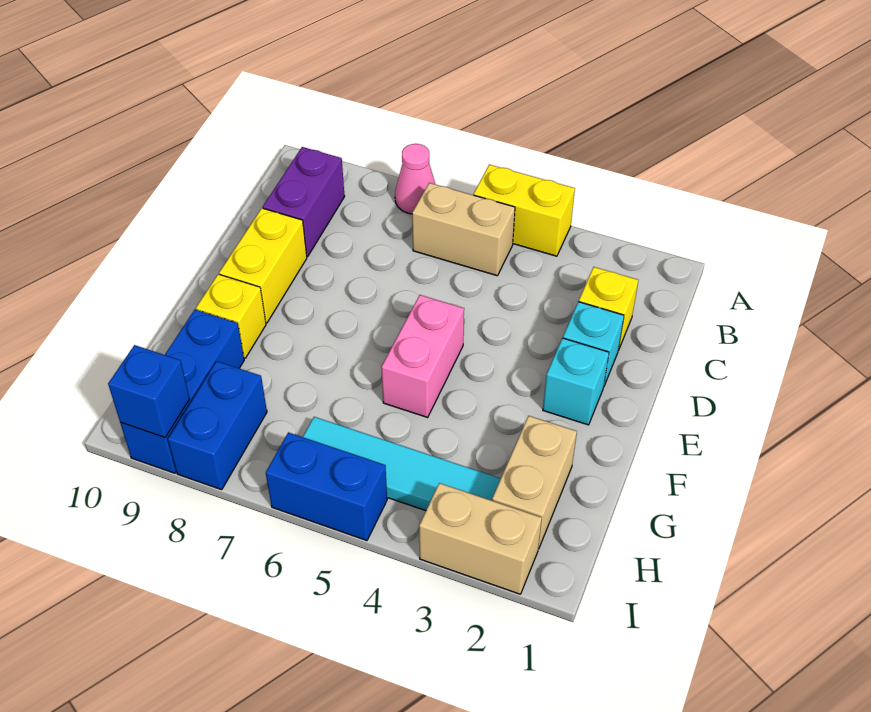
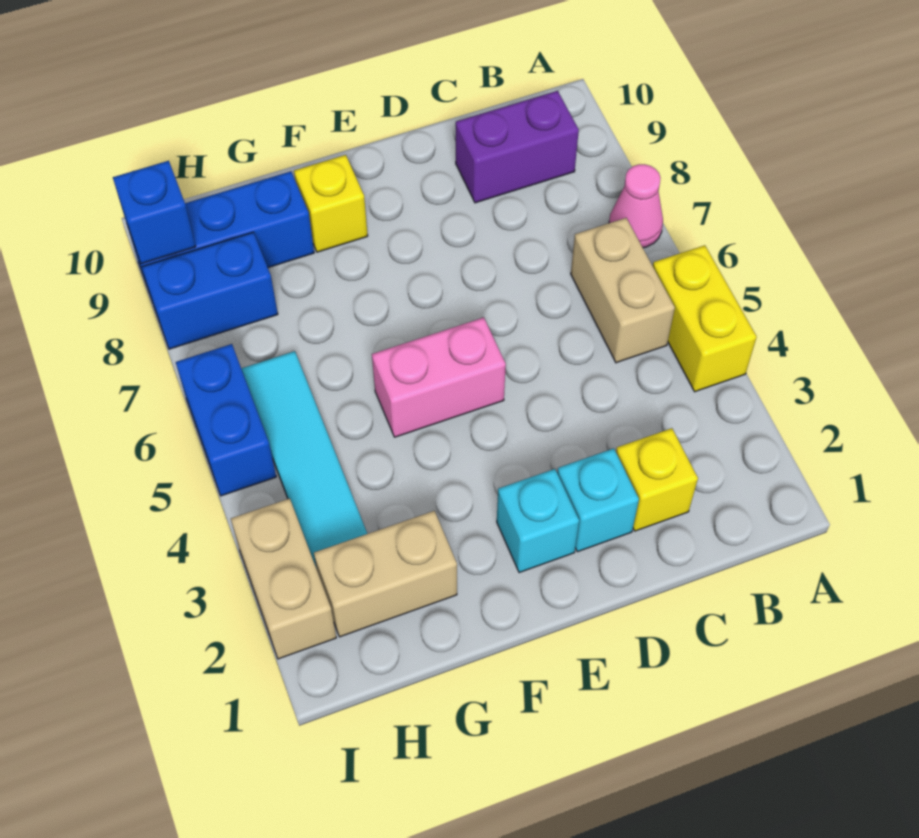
yellow brick D9:E9 level 1 -> none

